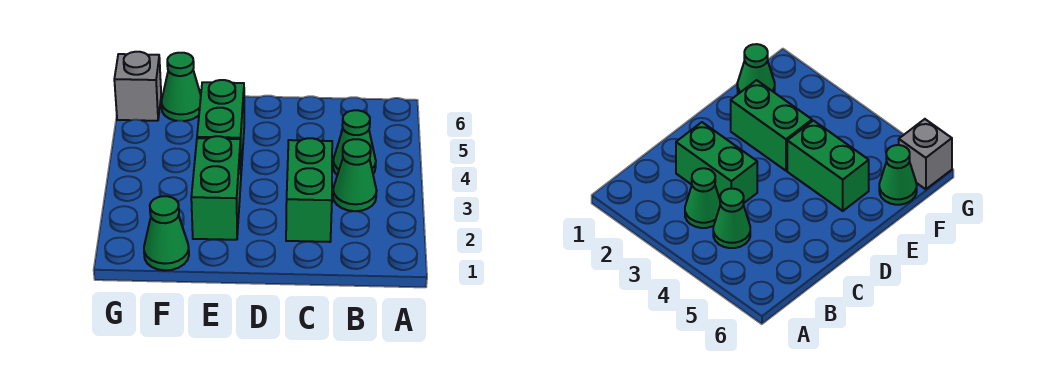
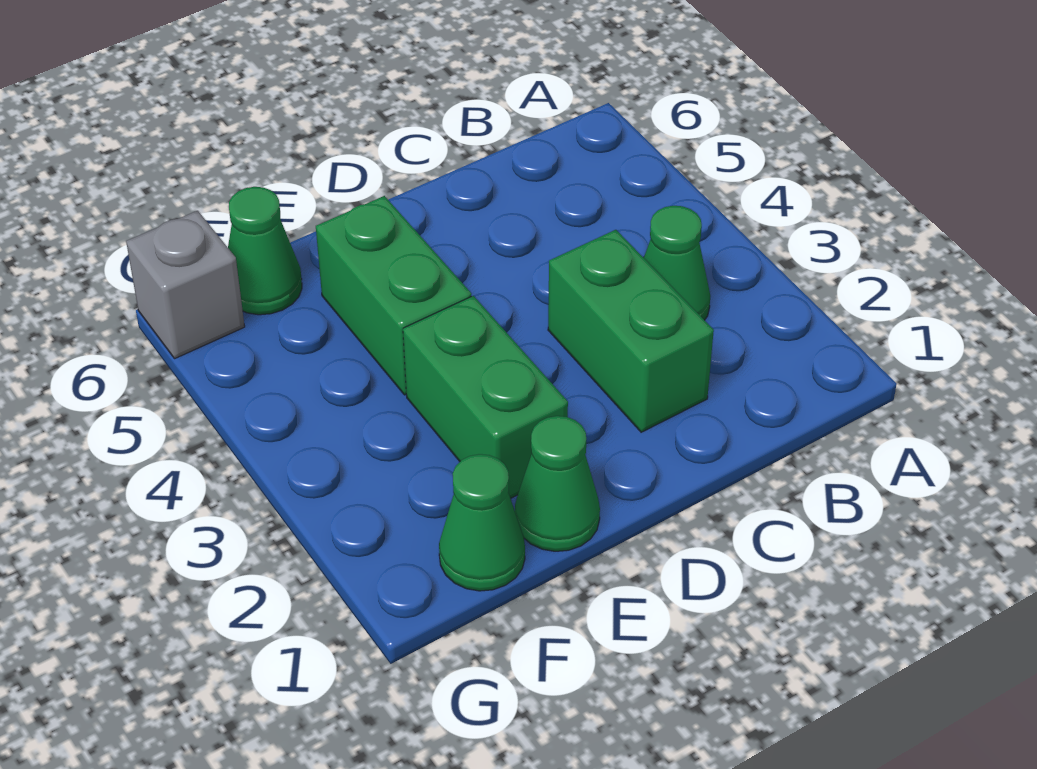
green cone B4 level 1 -> green cone E1 level 1

